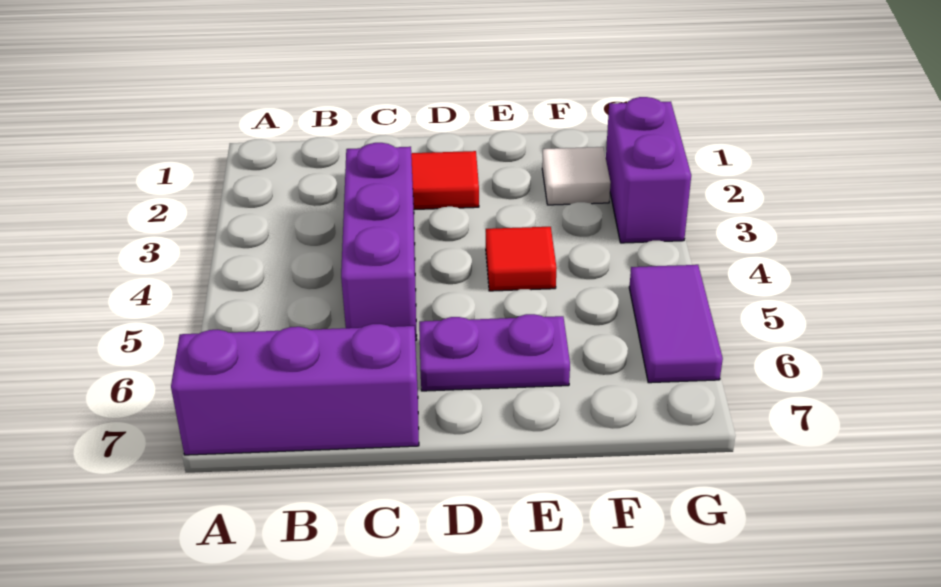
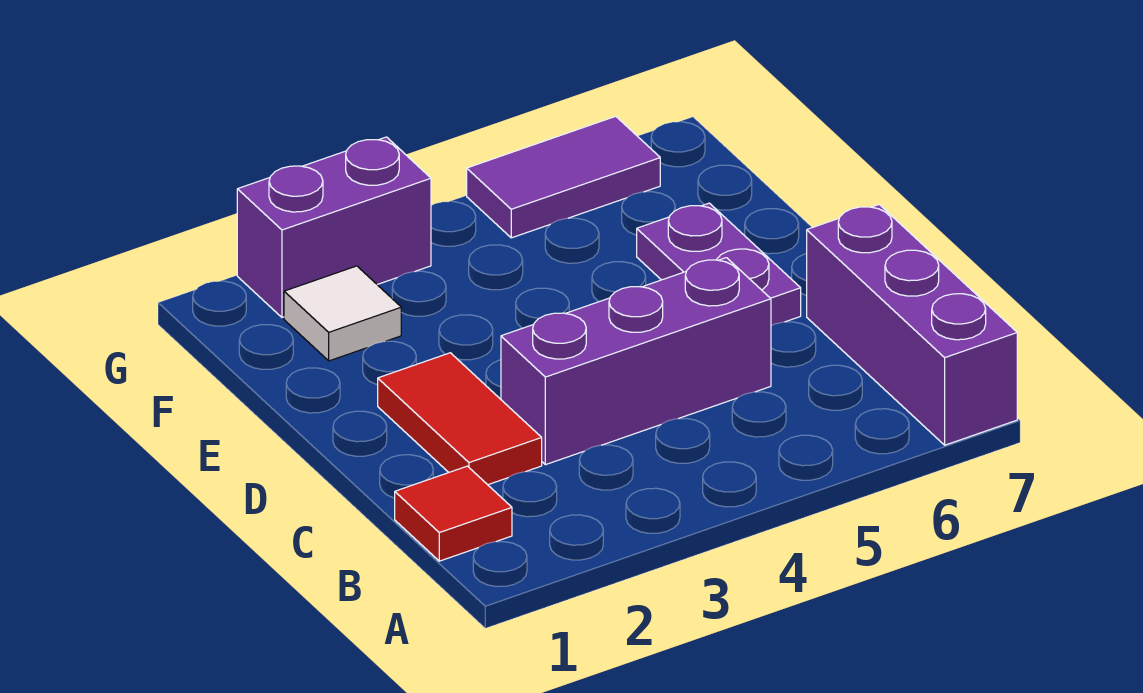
red tile E4 level 1 -> red tile B1 level 1

